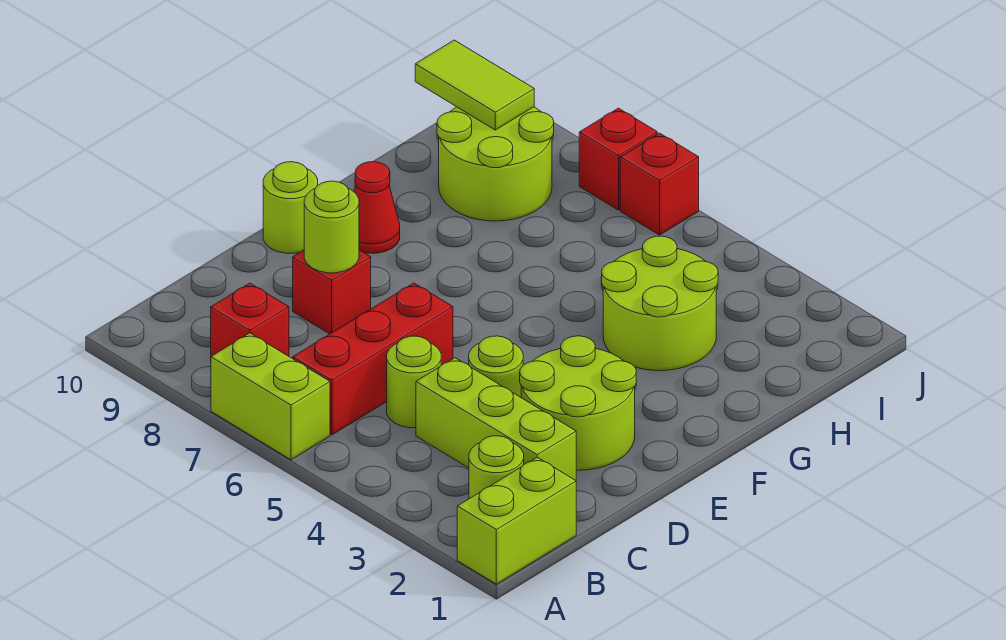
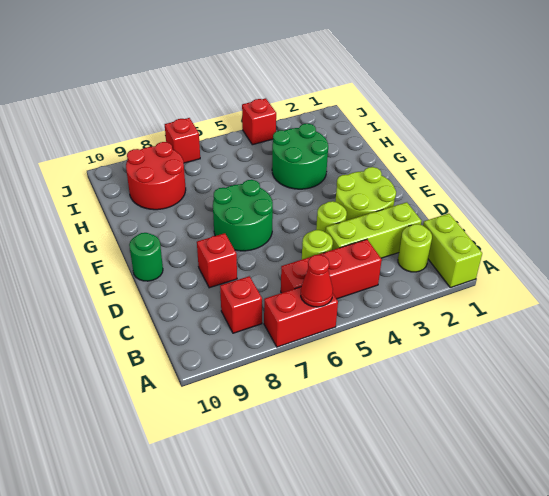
lime brick A6:A7 level 1 -> red brick A6:A7 level 1
red brick B6:D6 level 1 -> red brick B4:B6 level 1
lime round brick D8 level 2 -> none
none -> green round brick E6:F7 level 1
lime round brick E10 level 1 -> green round brick E10 level 1
red cone F9 level 1 -> red cone A6 level 2
lime round brick G3:H4 level 1 -> green round brick G3:H4 level 1
lime round brick H8:I9 level 1 -> red round brick H8:I9 level 1
lime tile I9:I10 level 2 -> none
red brick J6 level 1 -> red brick J4 level 1

